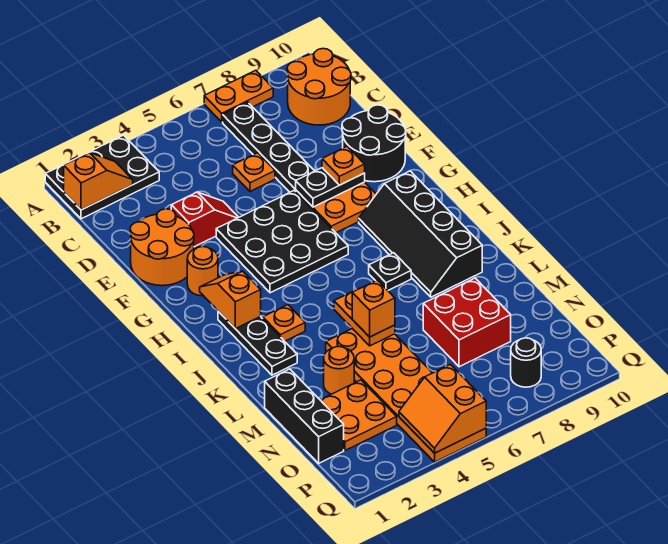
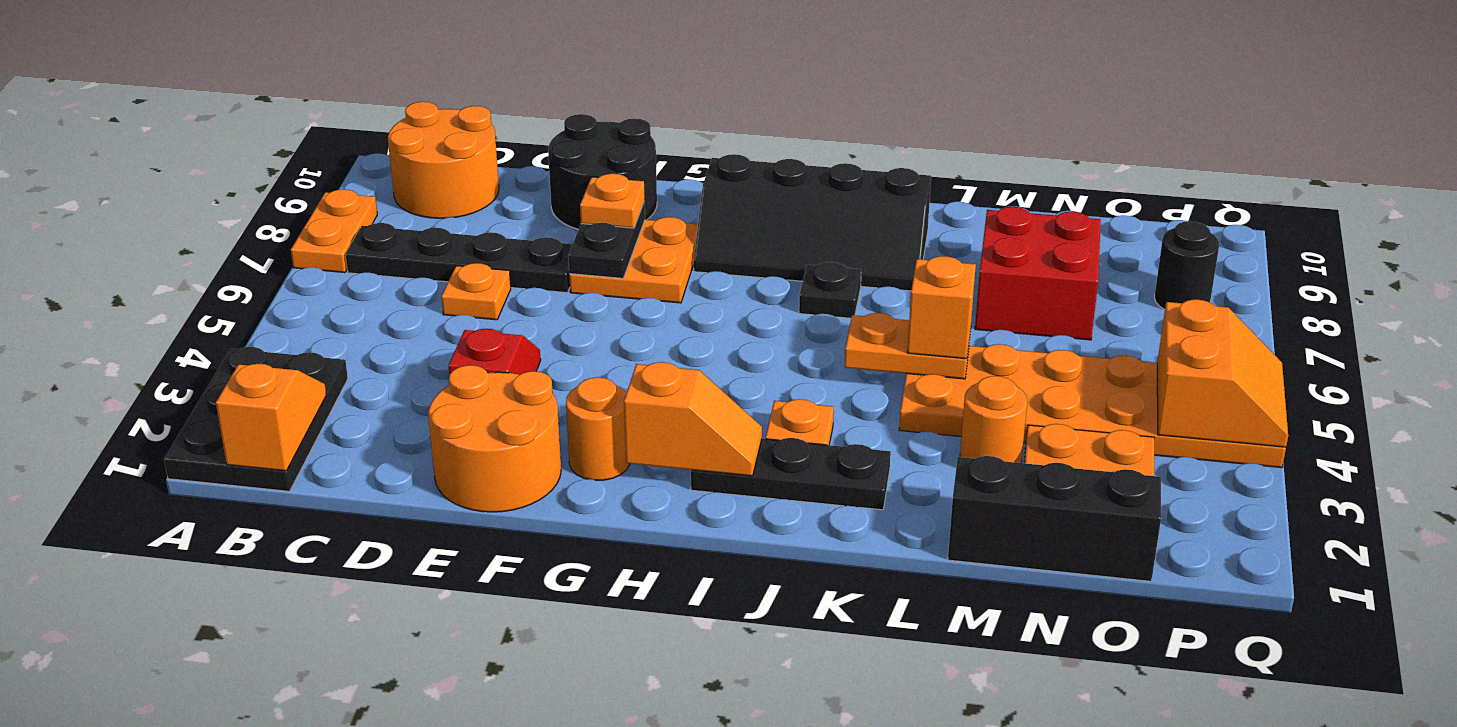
black plate F4:H6 level 1 -> none
orange slope H2:I2 level 2 top I -> orange slope H2:I2 level 2 top H
orange slope P4:Q5 level 2 top 5 -> orange slope P4:Q5 level 2 top P

